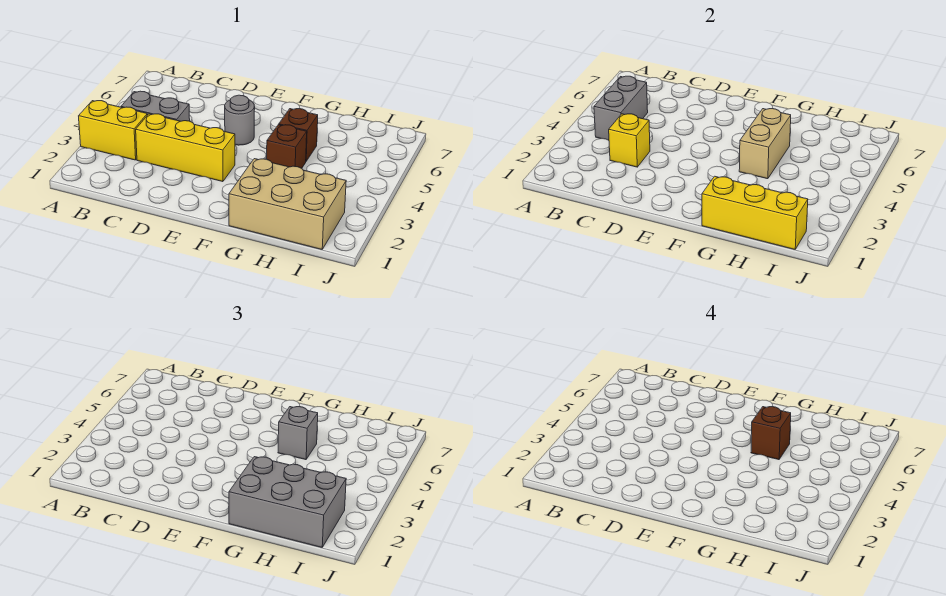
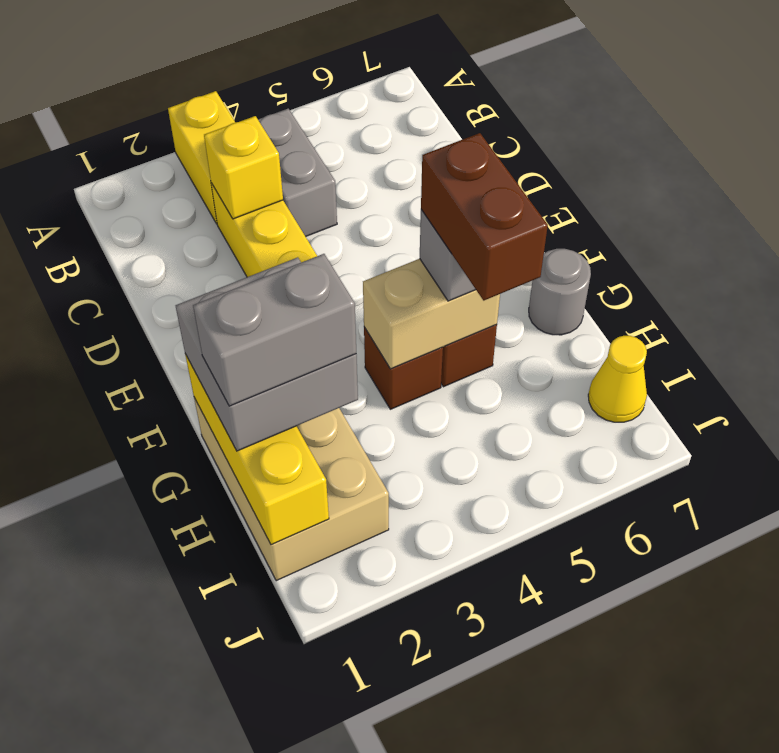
grey brick B4:B5 level 2 -> grey brick H1:H2 level 4
grey round brick E5 level 1 -> grey round brick G7 level 1
grey brick G1:I2 level 3 -> grey brick G1:H2 level 3
brown brick G5 level 4 -> brown brick G5:H5 level 4
none -> yellow cone I7 level 1

